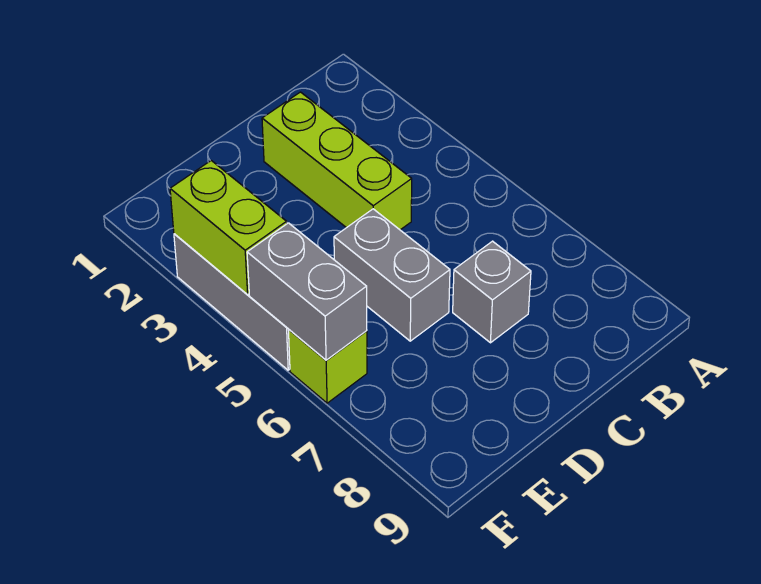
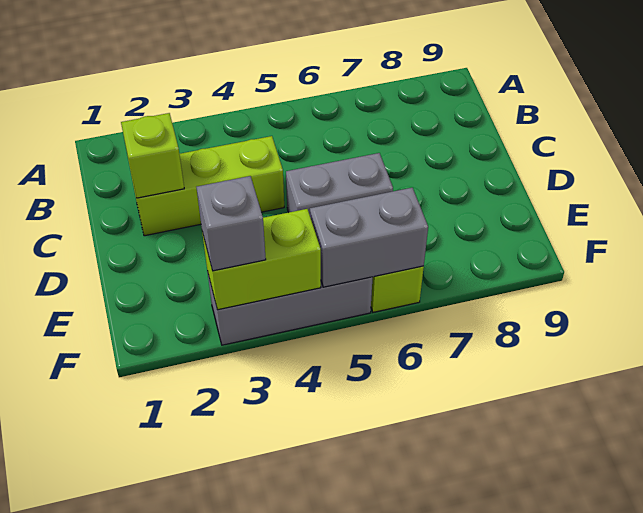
none -> lime brick C2 level 2
grey brick C7 level 1 -> grey brick F3 level 3

